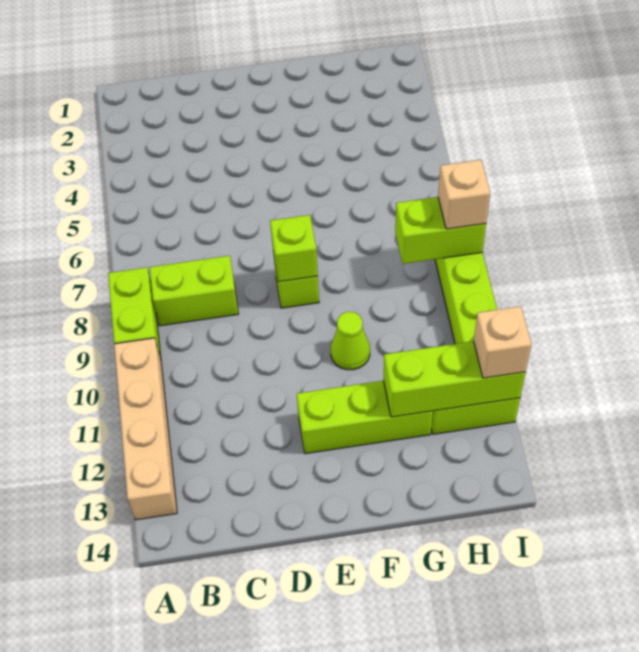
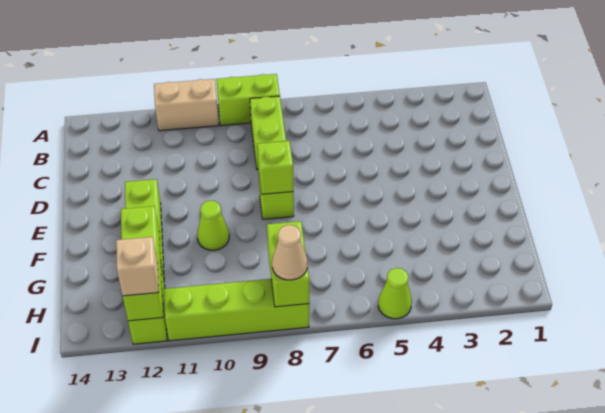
tan brick A10:A13 level 1 -> tan brick A10:A11 level 1
none -> lime cone I5 level 1
tan brick I8 level 3 -> tan cone I8 level 3

